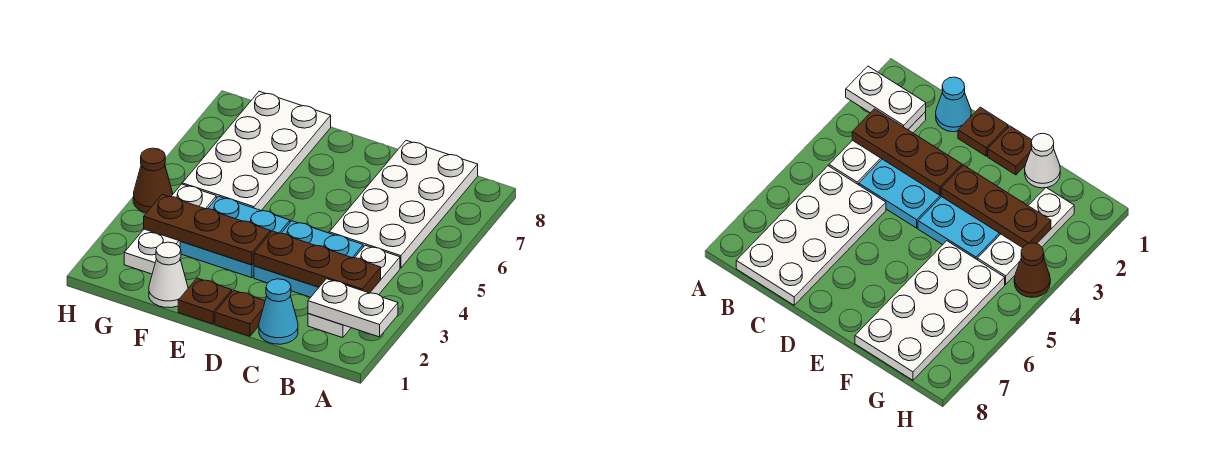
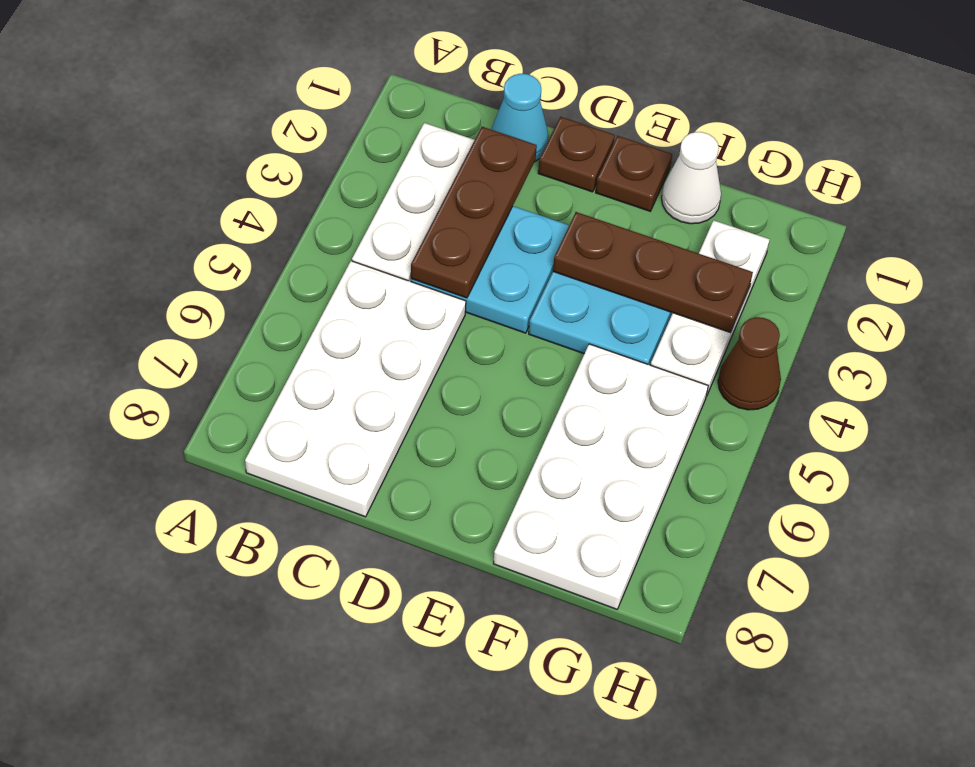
white plate A2:B2 level 2 -> none
brown plate B3:D3 level 2 -> brown plate C2:C4 level 2

